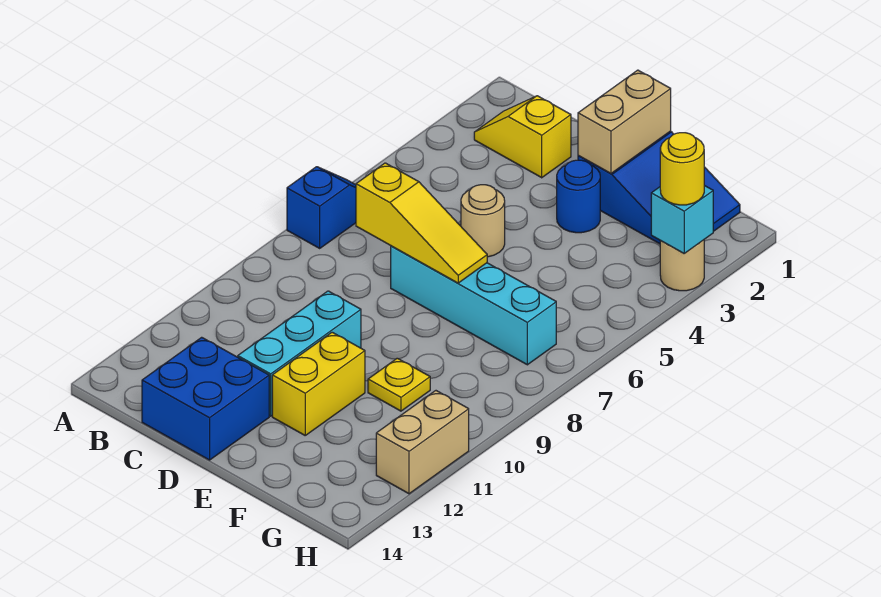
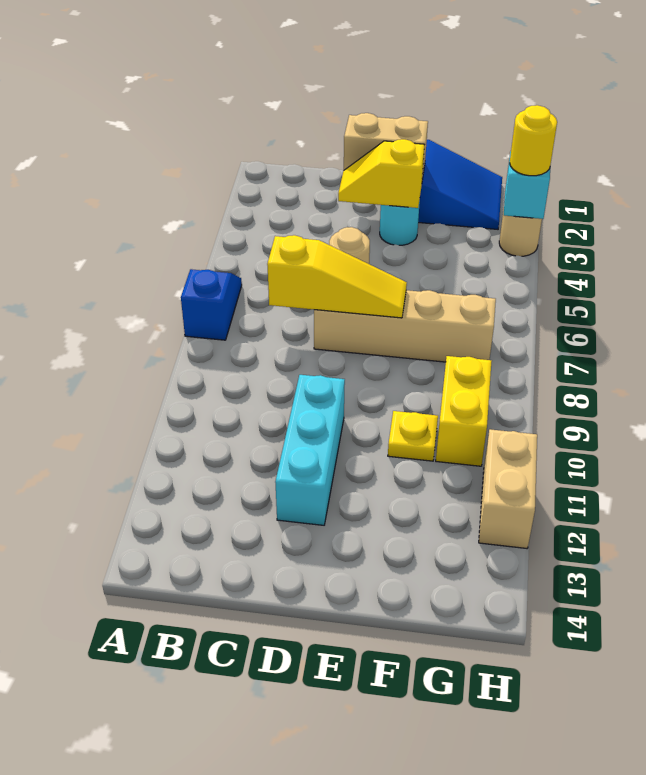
yellow slope B2:C2 level 1 top C -> yellow slope D3:E3 level 2 top E
blue brick C13:D14 level 1 -> none
cyan brick D7:G7 level 1 -> tan brick D7:G7 level 1
tan brick E1:E2 level 2 -> tan brick D2:E2 level 2
blue round brick E3 level 1 -> cyan round brick E3 level 1
yellow brick E11:E12 level 1 -> yellow brick G9:G10 level 1

